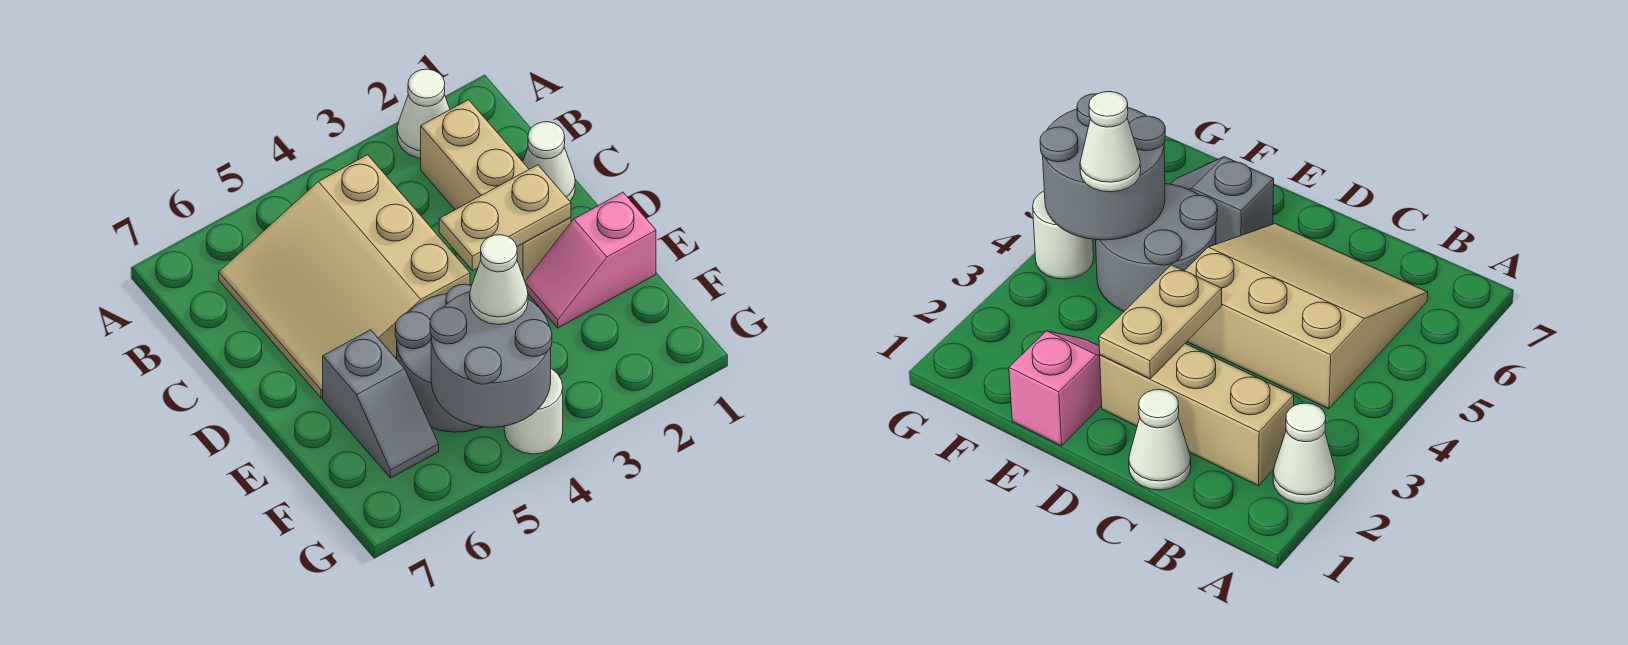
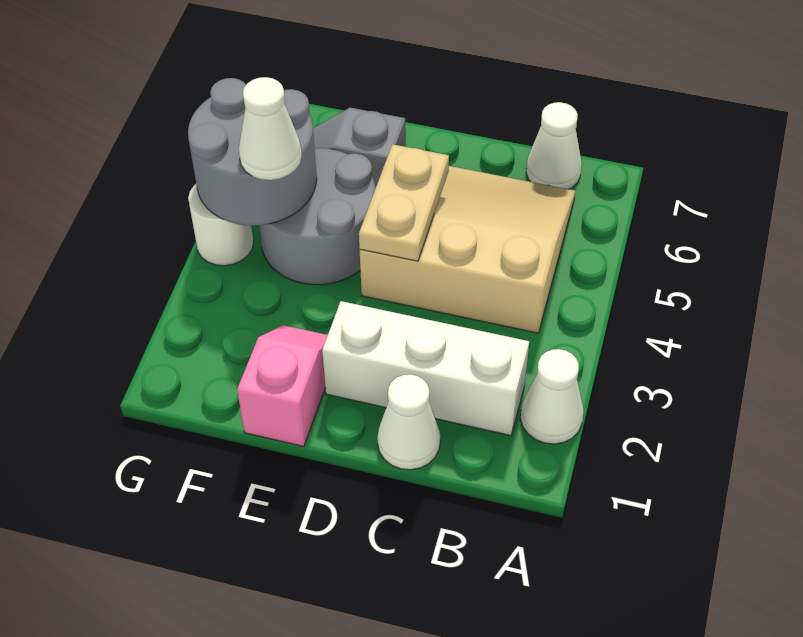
tan brick B2:D2 level 1 -> white brick B2:D2 level 1
none -> white cone B7 level 1
tan plate D2:D3 level 2 -> tan plate D4:D5 level 2

